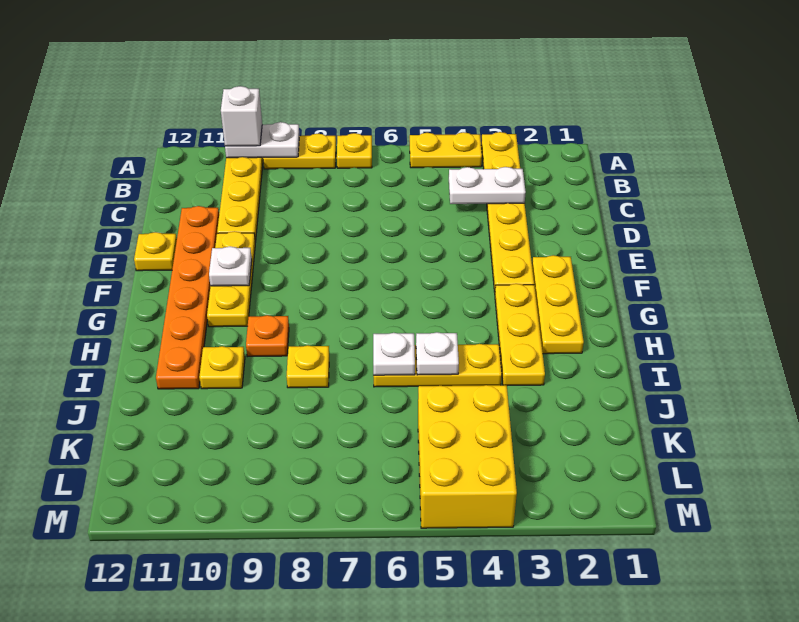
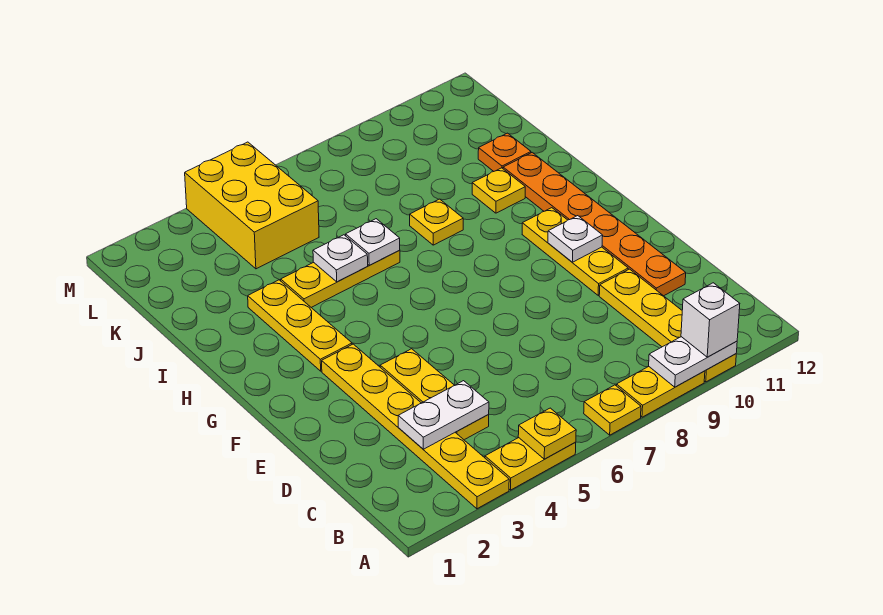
yellow plate E12 level 1 -> yellow plate A5 level 2
yellow plate F2:H2 level 1 -> yellow plate C4:E4 level 1
orange plate H9 level 1 -> orange plate J11 level 1

